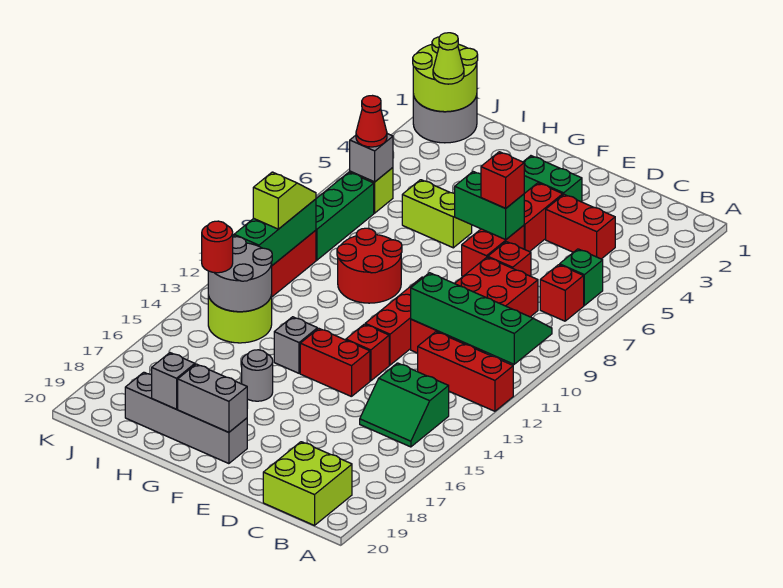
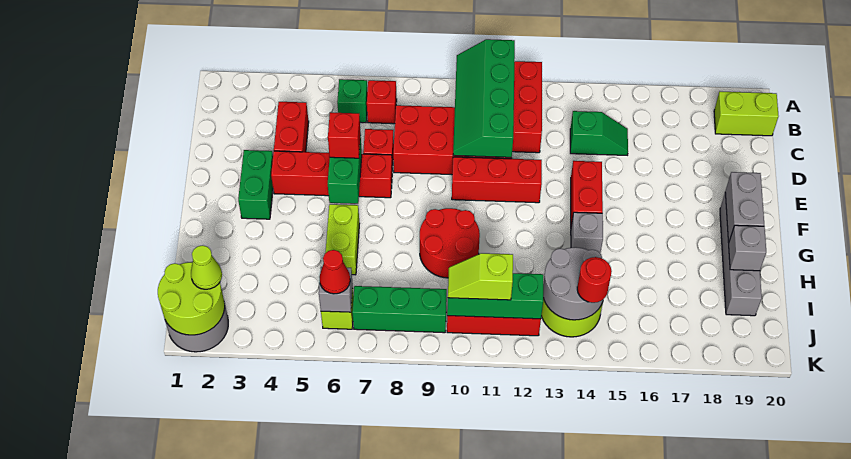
green slope B14:C15 level 1 top 14 -> green slope C14:C15 level 1 top 14
lime brick B19:C20 level 1 -> lime brick B19:B20 level 1
red brick E13 level 1 -> none
grey round brick G16 level 1 -> none

